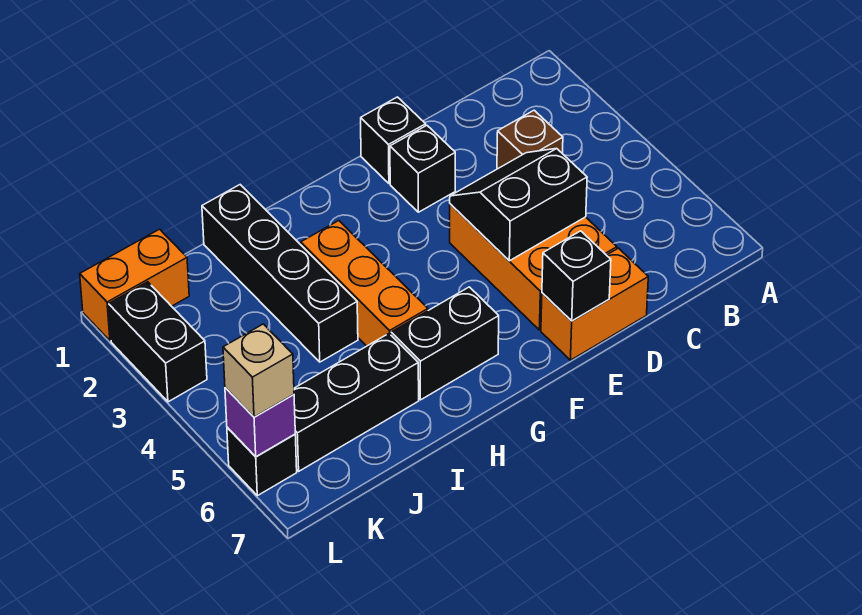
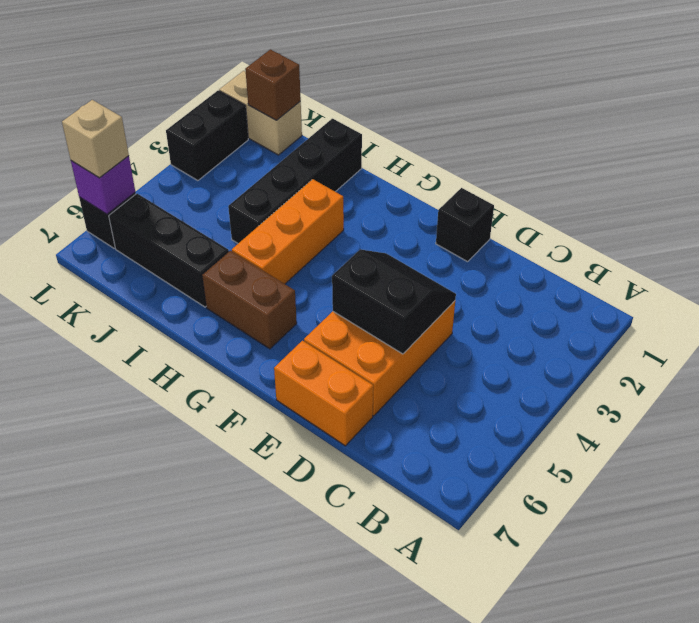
brown brick C3 level 1 -> brown brick K1 level 2
black brick E2 level 1 -> none
black brick E7 level 2 -> none
black brick G6:H6 level 1 -> brown brick G6:H6 level 1
orange brick K1:L1 level 1 -> tan brick K1:L1 level 1

